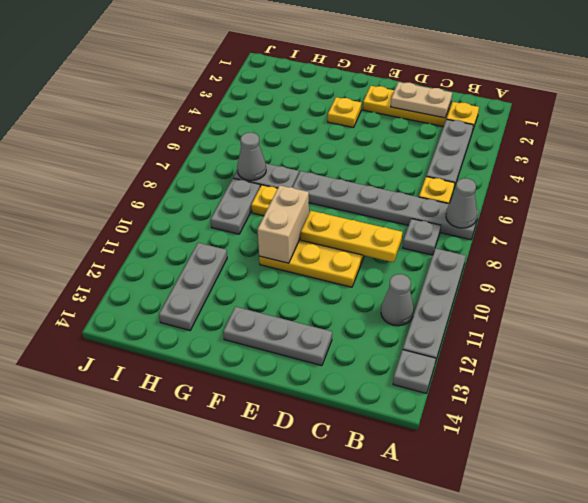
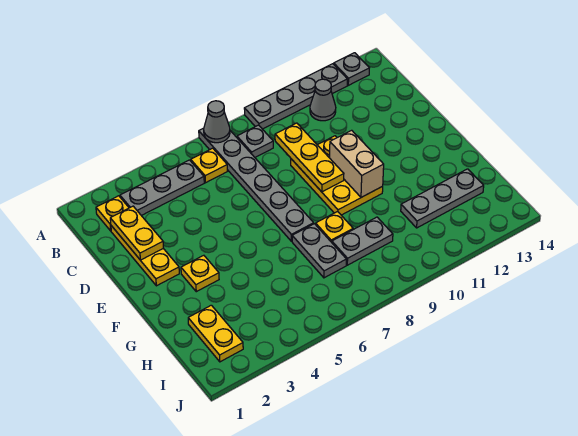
tan plate C2:D2 level 2 -> yellow plate C2:D2 level 2
grey plate D13:F13 level 1 -> none
tan brick F9:F10 level 2 -> tan brick E10:F10 level 2
none -> yellow plate H2:I2 level 1
grey cone H7 level 2 -> none

